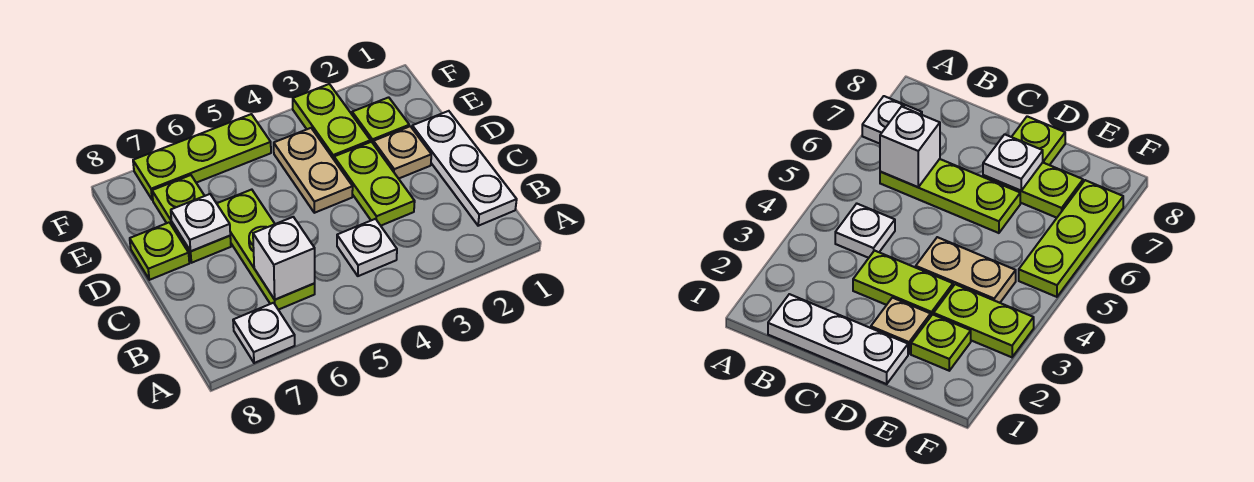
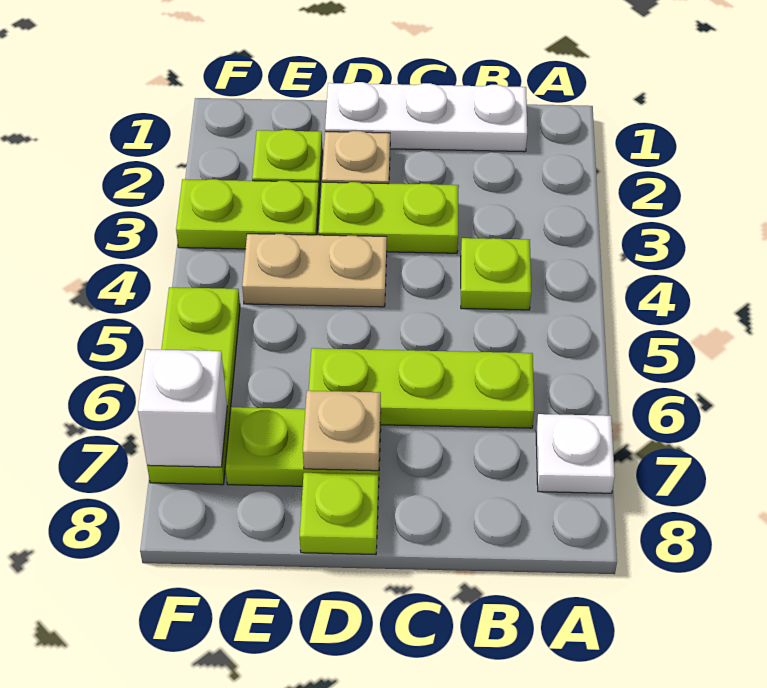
white plate B4 level 1 -> lime plate B4 level 1
white brick B6 level 2 -> white brick F7 level 2
white plate D7 level 2 -> tan plate D7 level 2

